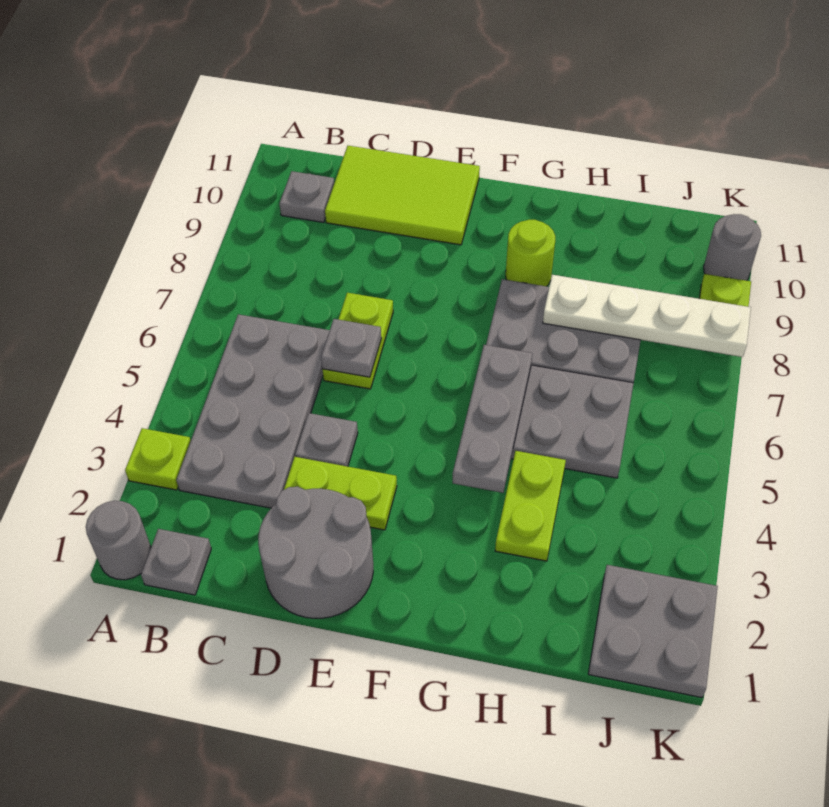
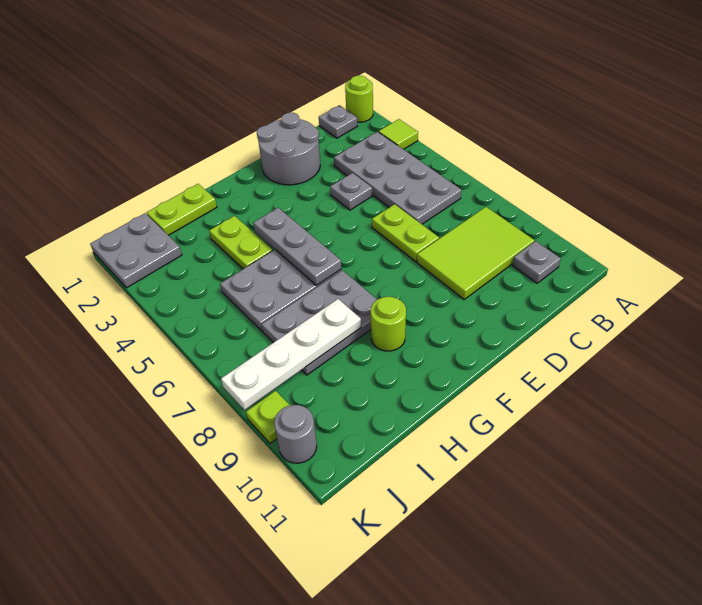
grey round brick A1 level 1 -> lime round brick A1 level 1
lime plate A3 level 1 -> lime tile A3 level 1
lime tile C10:E11 level 1 -> lime tile B8:D9 level 1
lime plate D3:E3 level 1 -> lime plate H1:I1 level 1
grey plate D6 level 2 -> none

